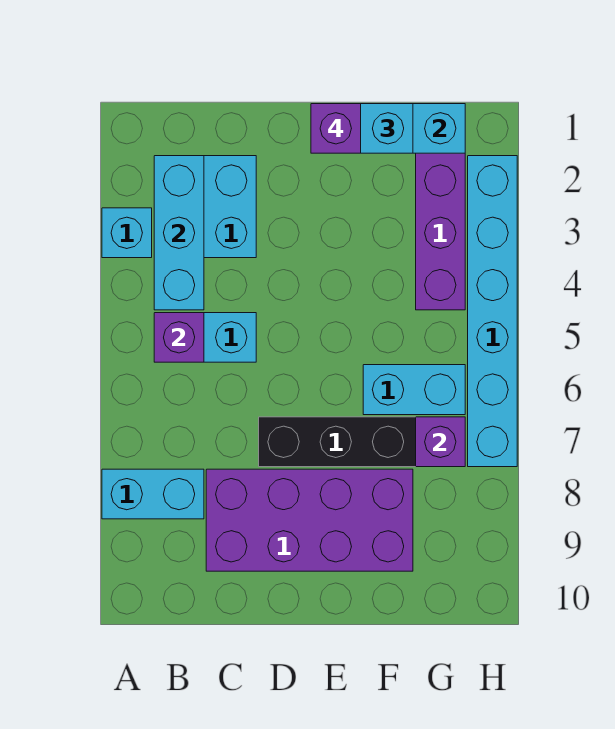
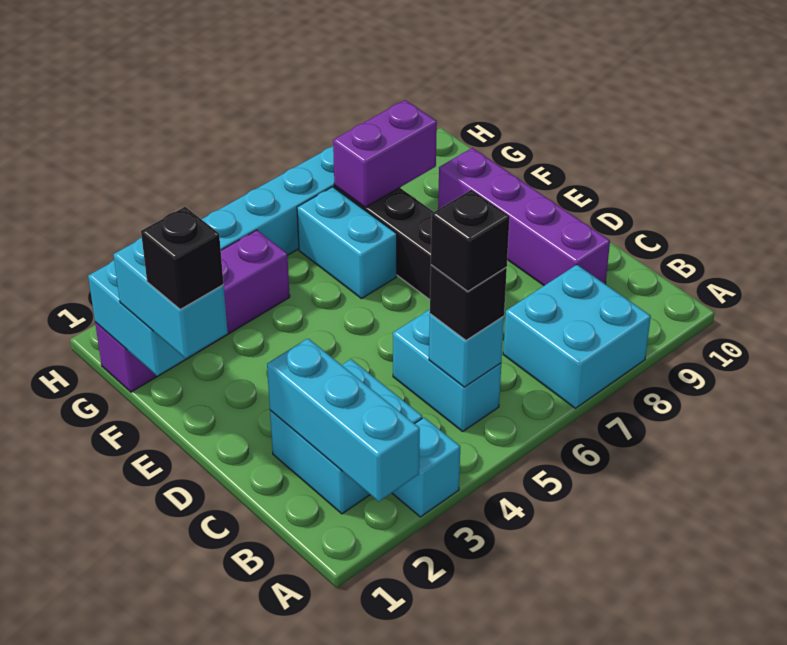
cyan brick A8:B8 level 1 -> cyan brick A7:B8 level 1
cyan brick B2:B4 level 2 -> cyan brick A2:C2 level 2
purple brick B5 level 2 -> cyan brick B5 level 2
none -> black brick B5 level 3
none -> black brick B5 level 4
purple brick C8:F9 level 1 -> purple brick C9:F9 level 1
purple brick E1 level 4 -> black brick E1 level 4
purple brick G7 level 2 -> purple brick G7:G8 level 2

